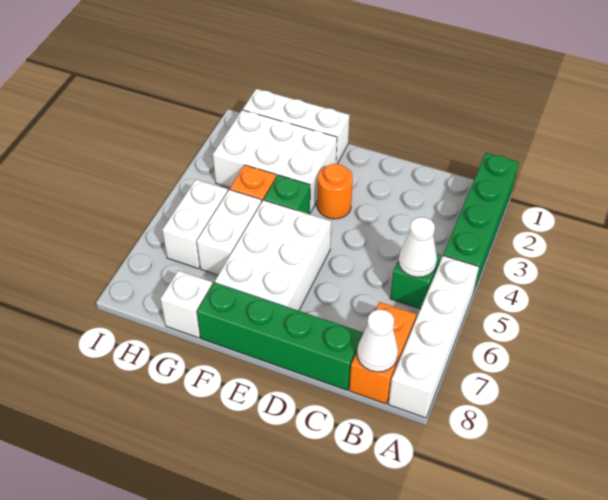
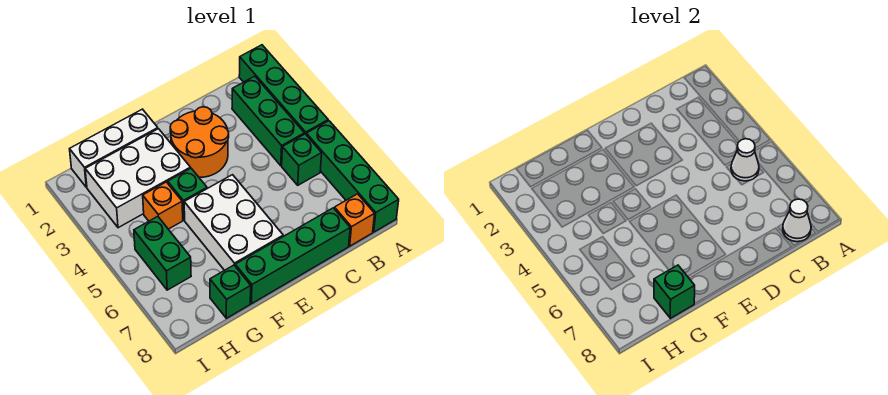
white brick A5:A8 level 1 -> green brick A5:A8 level 1
none -> green brick B2:B4 level 1
orange brick B7:B8 level 1 -> orange brick B8 level 1
orange round brick E3 level 1 -> orange round brick D2:E3 level 1
white brick G5:G6 level 1 -> none
white brick G8 level 1 -> green brick G8 level 1
none -> green brick G8 level 2
white brick H5:H6 level 1 -> green brick H5:H6 level 1

